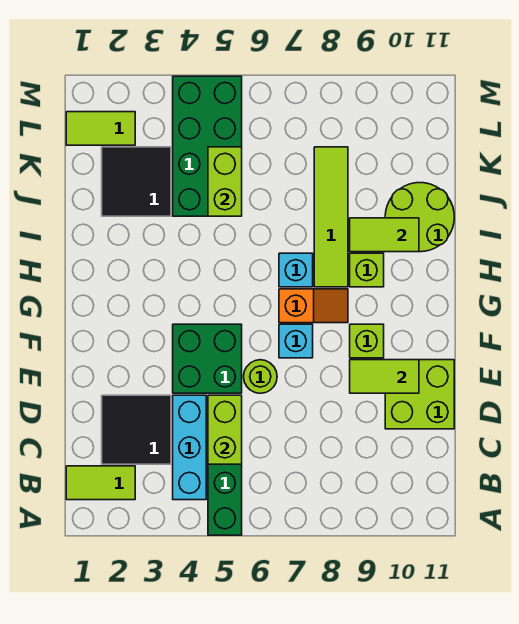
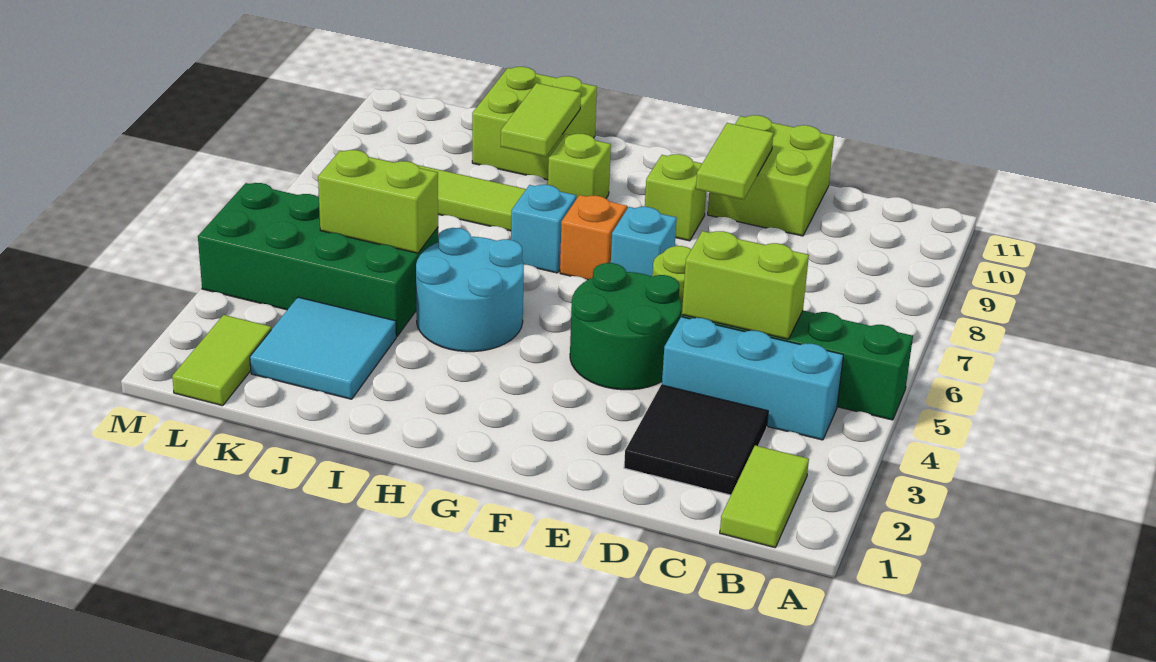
green brick E4:F5 level 1 -> green round brick E4:F5 level 1
none -> cyan round brick H4:I5 level 1
lime round brick I10:J11 level 1 -> lime brick I10:J11 level 1
black tile J2:K3 level 1 -> cyan tile J2:K3 level 1

